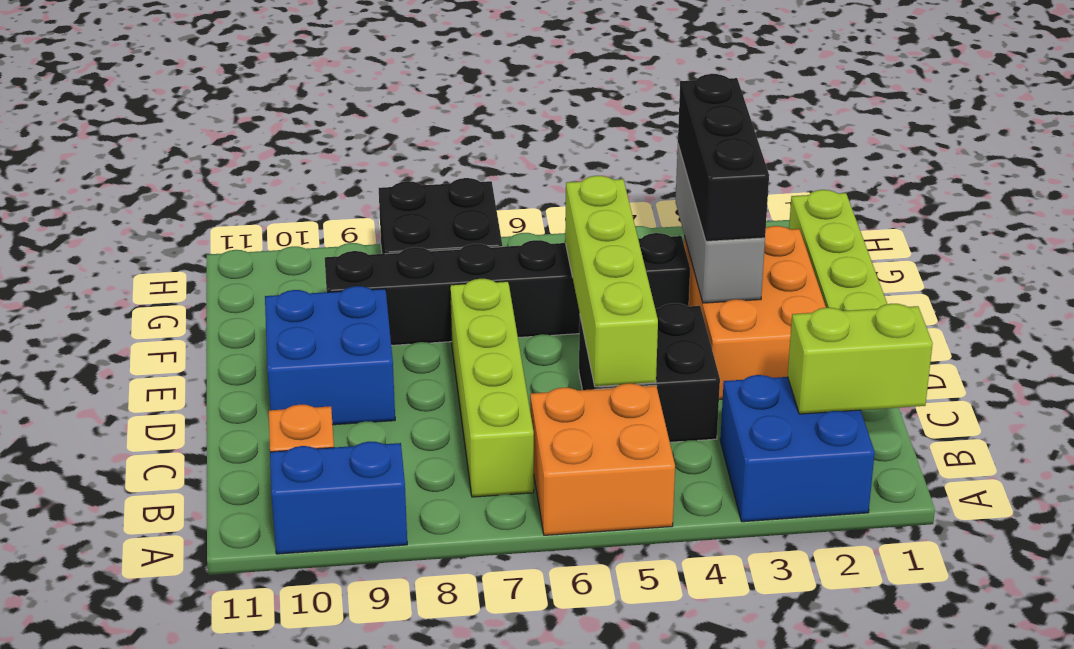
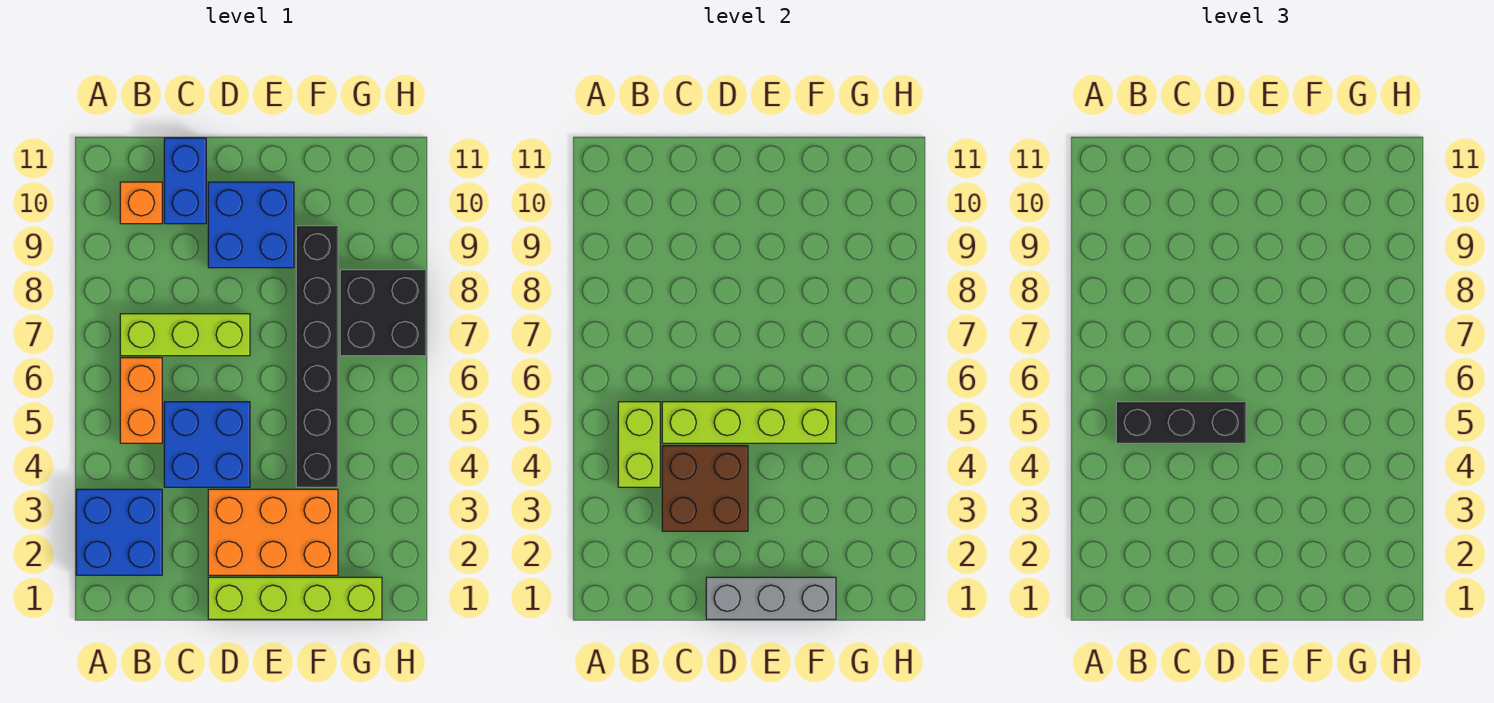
orange brick A5:B6 level 1 -> orange brick B5:B6 level 1
blue brick A9:A10 level 1 -> blue brick C10:C11 level 1
lime brick B1:B2 level 2 -> lime brick B4:B5 level 2
lime brick B7:E7 level 1 -> lime brick B7:D7 level 1
none -> brown brick C3:D4 level 2
black brick C4:D5 level 1 -> blue brick C4:D5 level 1
grey brick E3:G3 level 2 -> grey brick D1:F1 level 2
black brick E3:G3 level 3 -> black brick B5:D5 level 3

